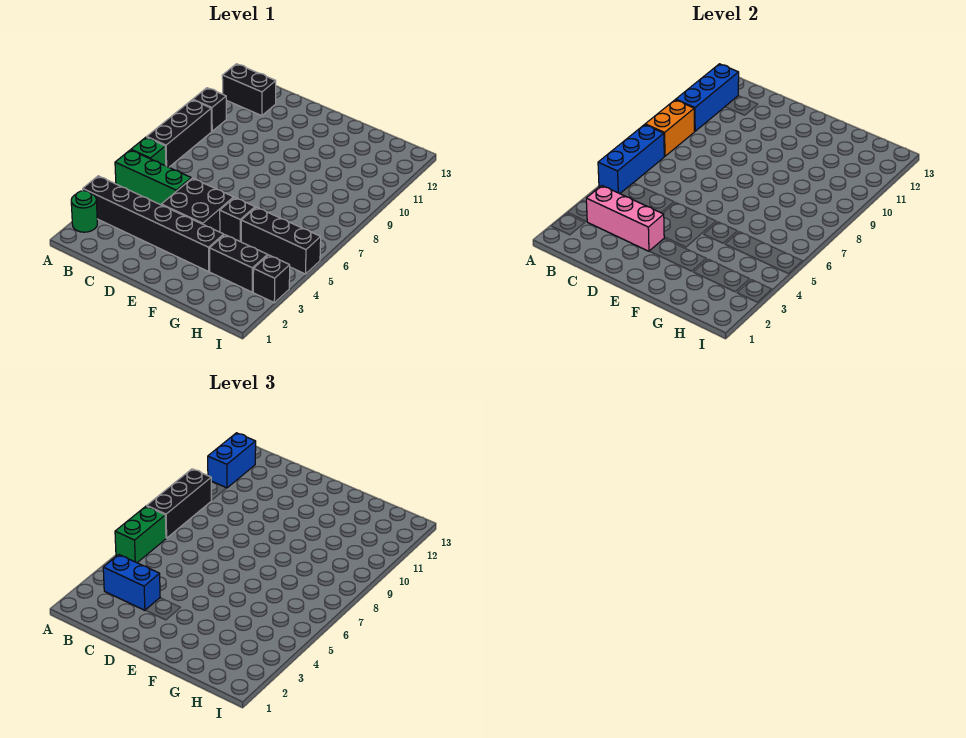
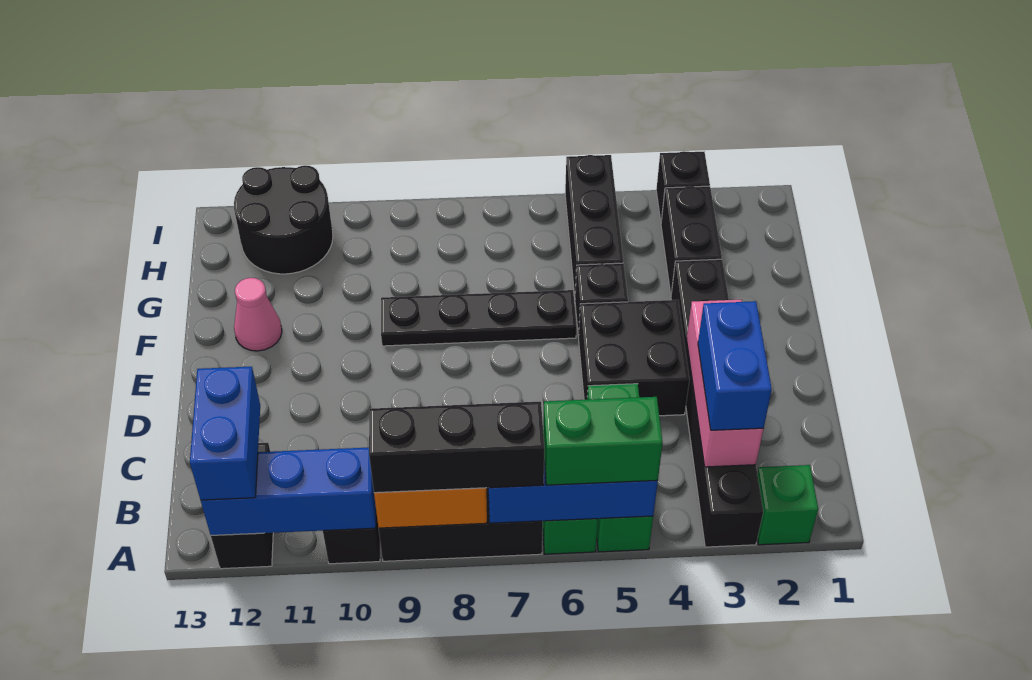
green round brick A2 level 1 -> green brick A2 level 1
blue brick A11:A12 level 3 -> blue brick A12:B12 level 3
none -> black plate F6:F9 level 1
none -> pink cone F12 level 1
none -> black round brick H11:I12 level 1

